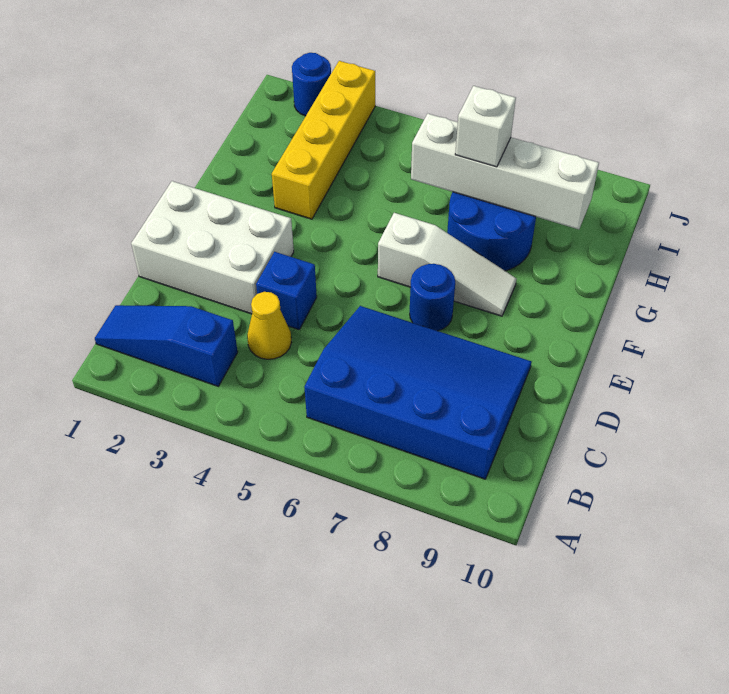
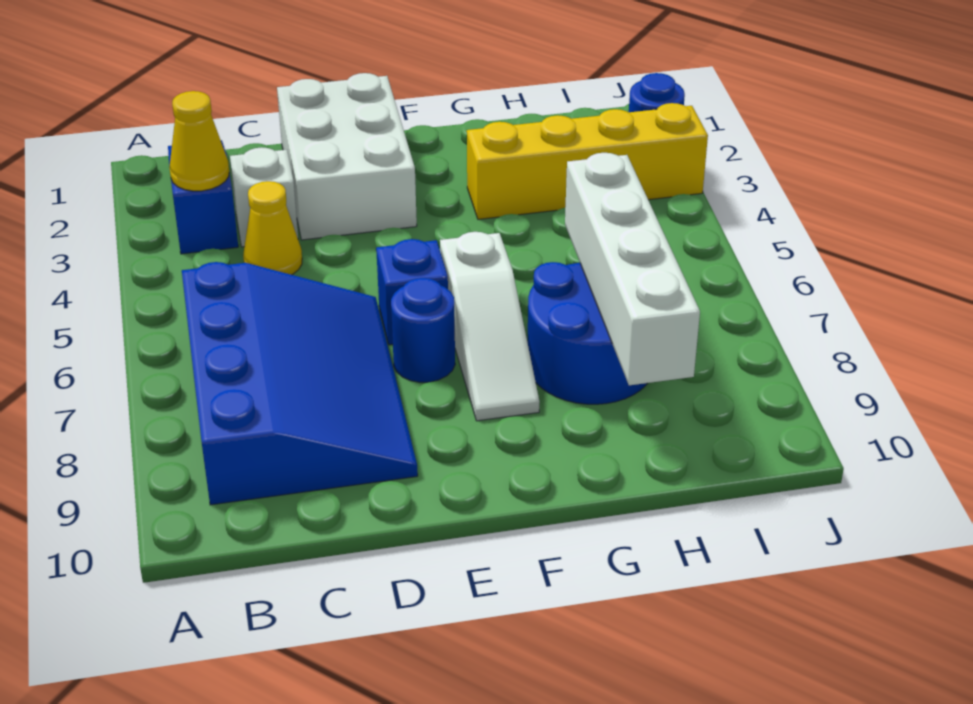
none -> yellow cone B3 level 2
blue brick D4 level 1 -> blue brick E6 level 1
white brick H7 level 3 -> white brick C3 level 1

